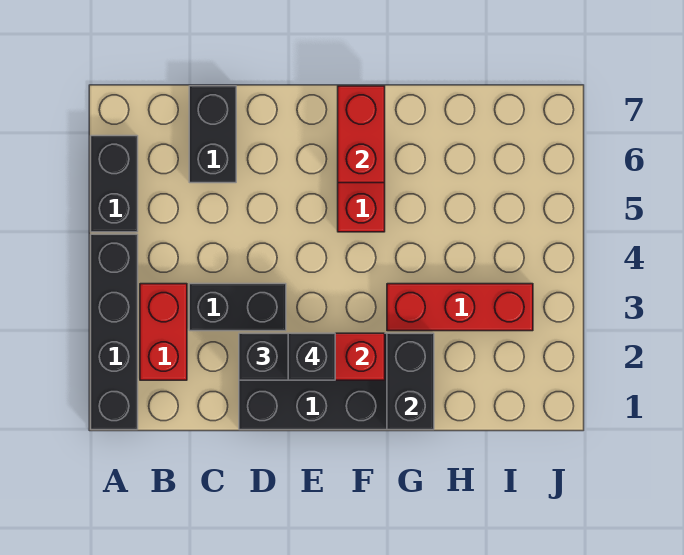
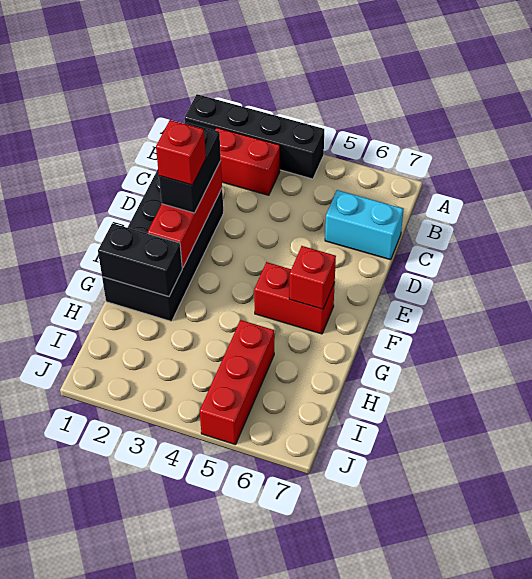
black brick A5:A6 level 1 -> none
black brick C3:D3 level 1 -> none
black brick C6:C7 level 1 -> cyan brick C6:C7 level 1
black brick E2 level 4 -> red brick E2 level 4
red brick F6:F7 level 2 -> red brick F6 level 2
red brick G3:I3 level 1 -> red brick H5:J5 level 1

